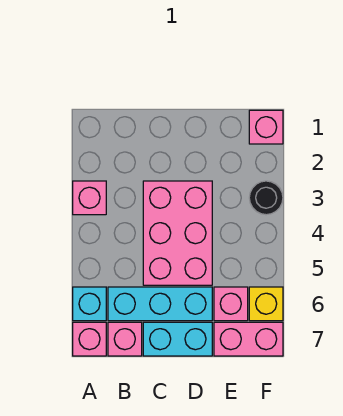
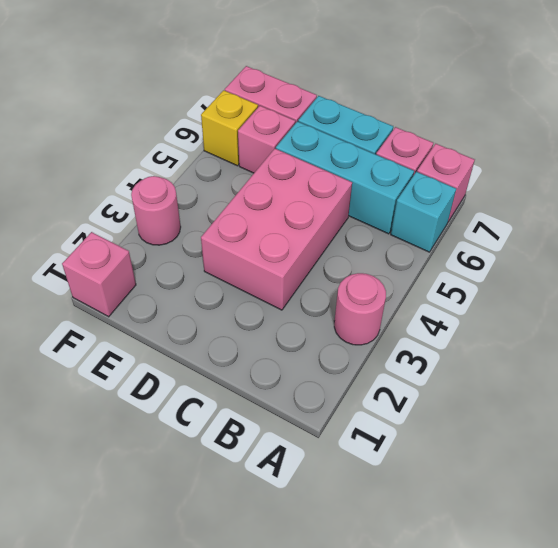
pink brick A3 level 1 -> pink round brick A3 level 1
black round brick F3 level 1 -> pink round brick F3 level 1

